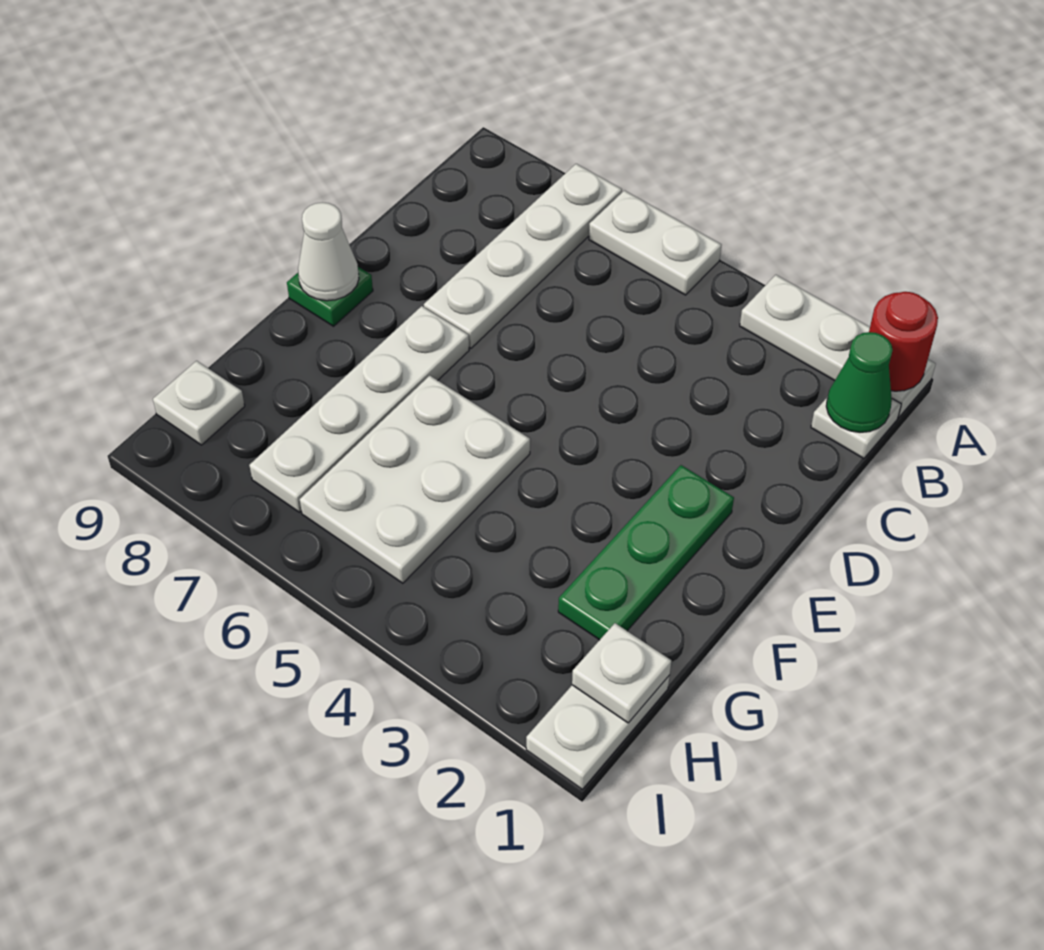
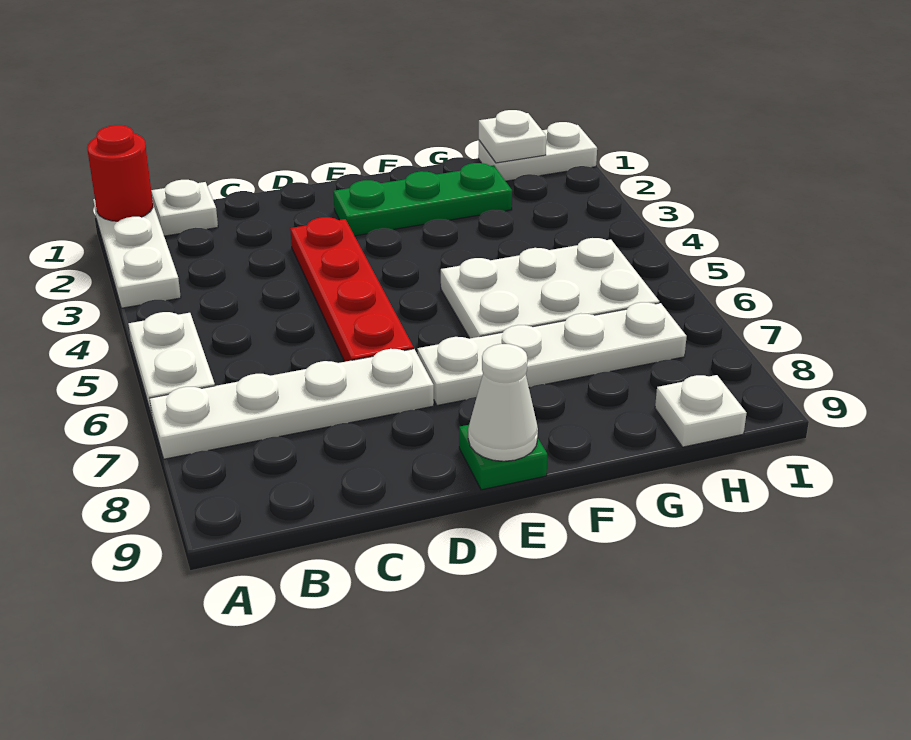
green cone B1 level 2 -> none
none -> red plate D3:D6 level 1

